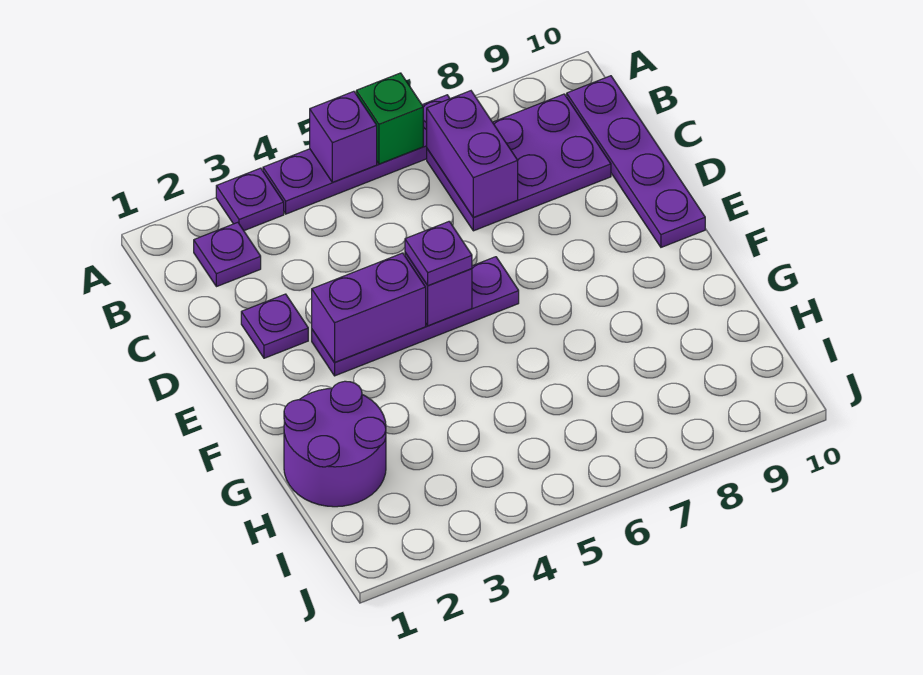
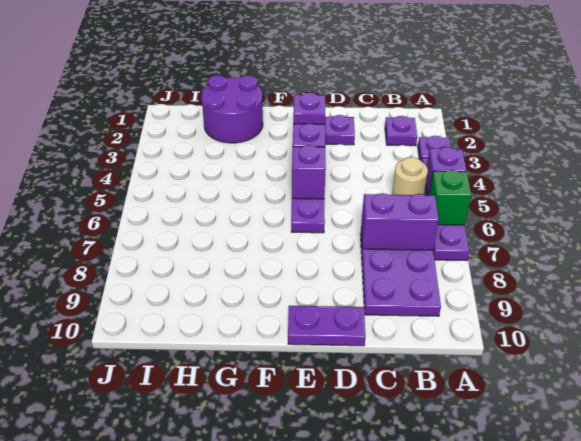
none -> tan round brick B5 level 1
purple plate B10:E10 level 1 -> purple plate D10:E10 level 1
purple plate E5 level 3 -> purple plate E3 level 3

